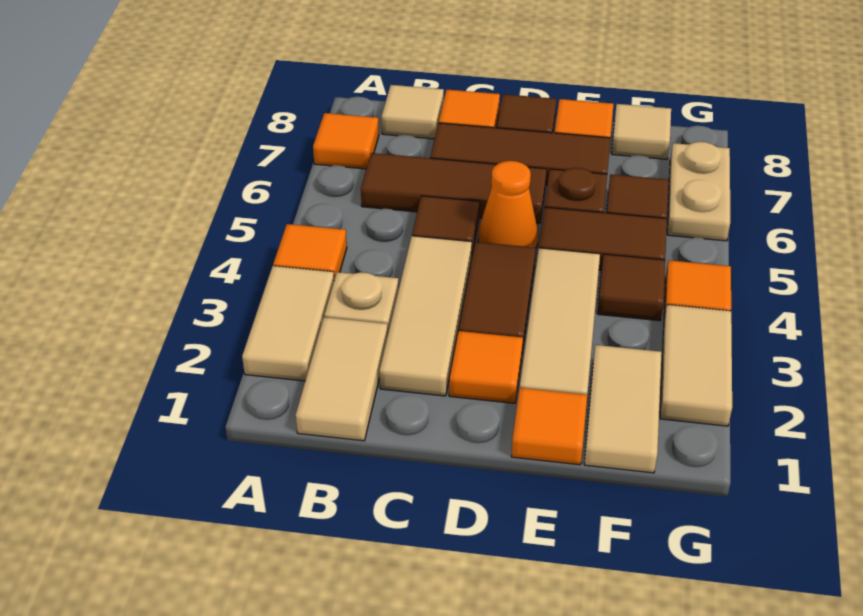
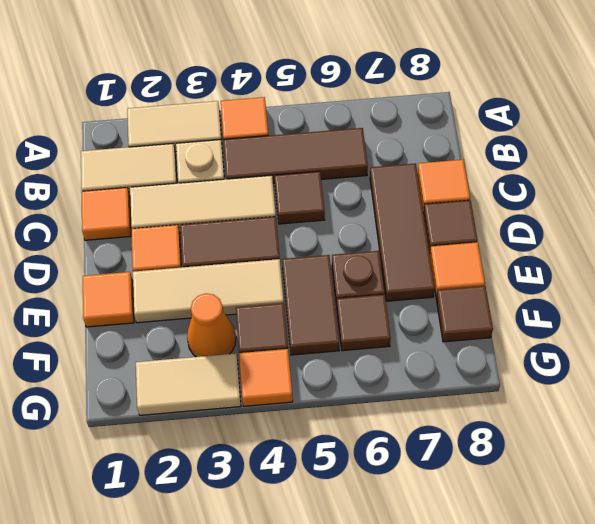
orange tile A7 level 1 -> orange tile C1 level 1
brown tile B6:D6 level 1 -> brown tile B4:B6 level 1
tan tile B8 level 1 -> none
orange cone D5 level 1 -> orange cone F3 level 1
tan tile F1:F2 level 1 -> none
tan tile F8 level 1 -> brown tile F8 level 1
tan plate G6:G7 level 1 -> none

